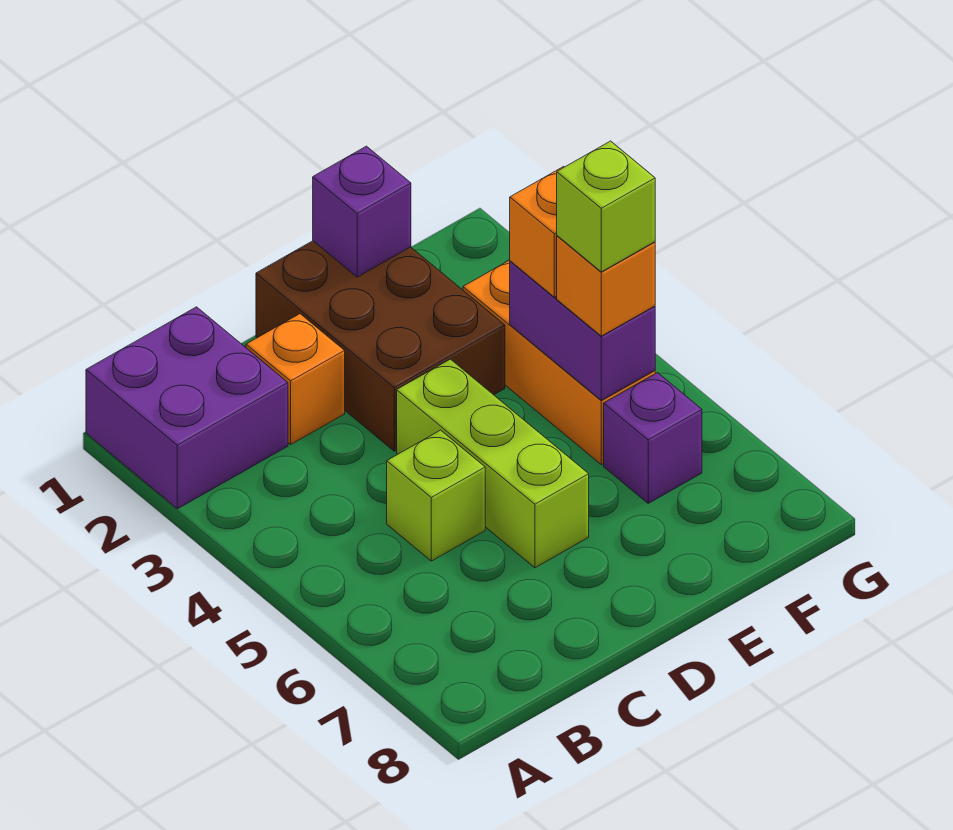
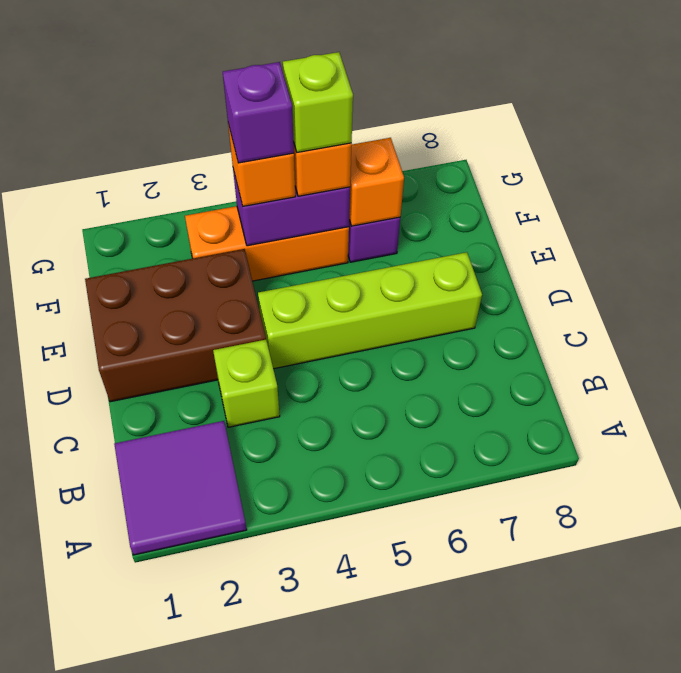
purple brick A1:B2 level 1 -> purple tile A1:B2 level 1
orange brick C2 level 1 -> orange brick F6 level 2
lime brick C5 level 1 -> lime brick C3 level 1
lime brick D4:D6 level 1 -> lime brick D4:D7 level 1
purple brick E1 level 2 -> purple brick F4 level 4

